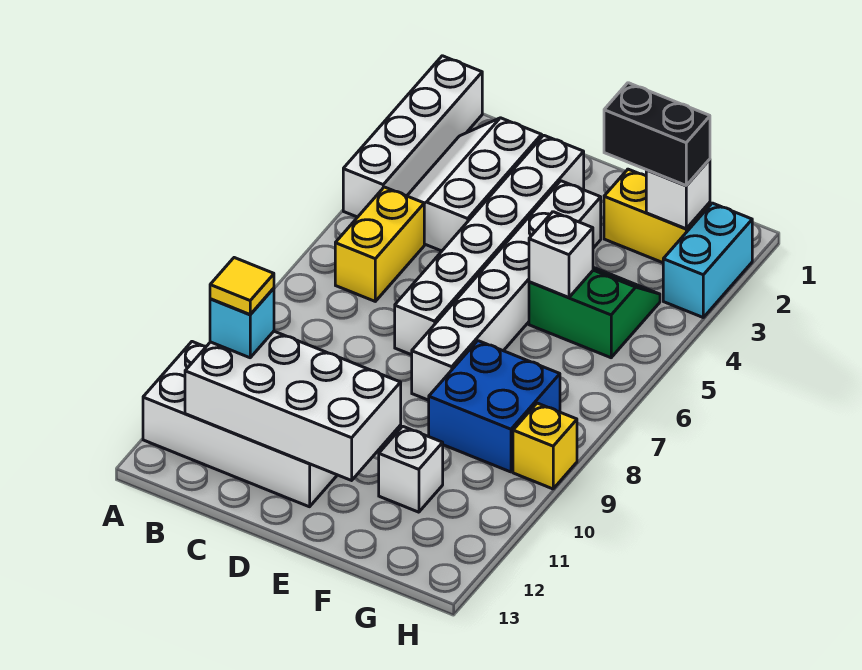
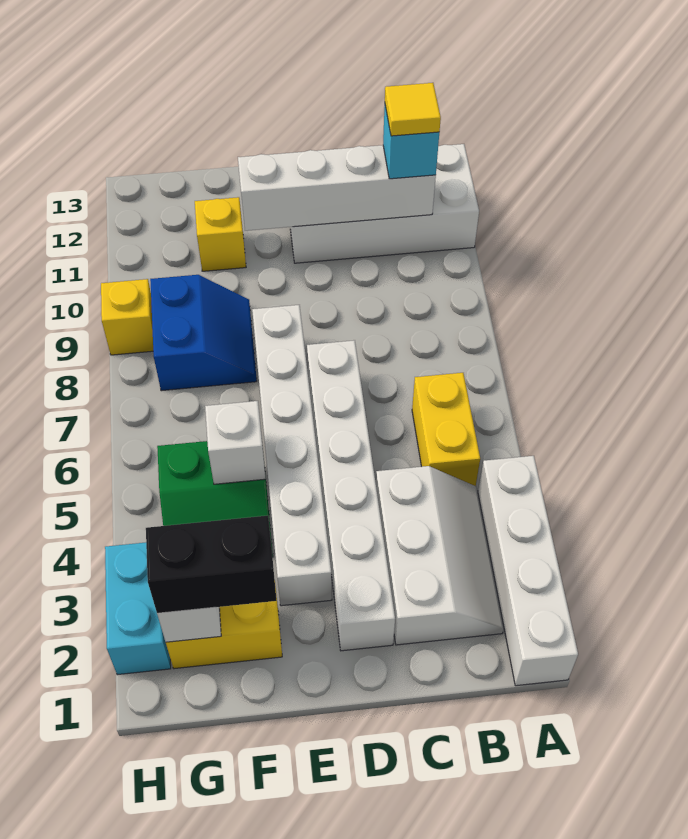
white brick B11:E12 level 2 -> white brick B11:E11 level 2
blue brick F8:G9 level 1 -> blue slope F8:G9 level 1 top G
white brick F11 level 1 -> yellow brick F11 level 1

